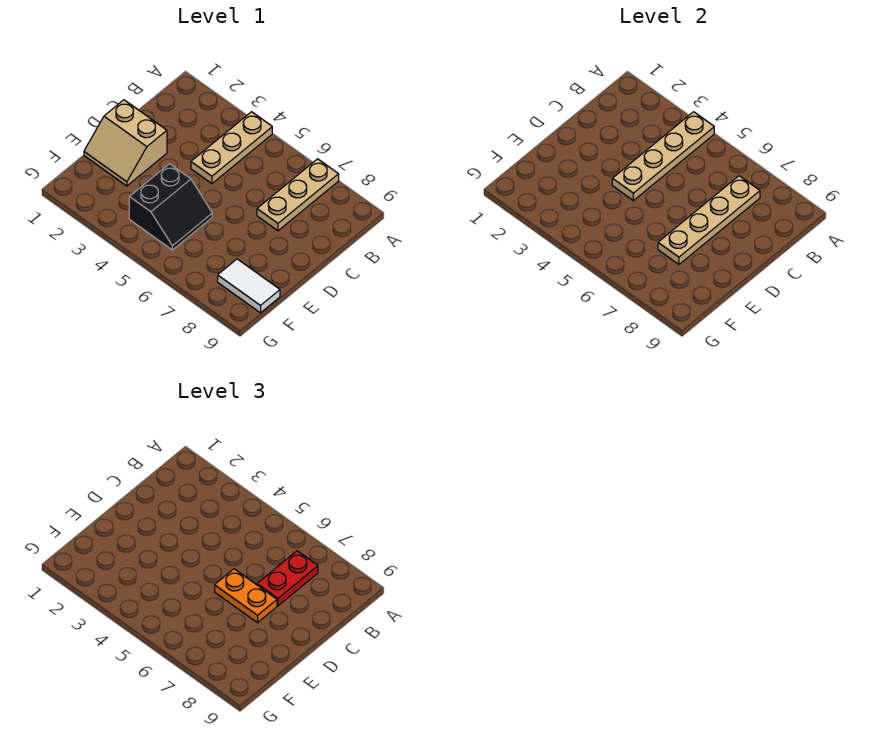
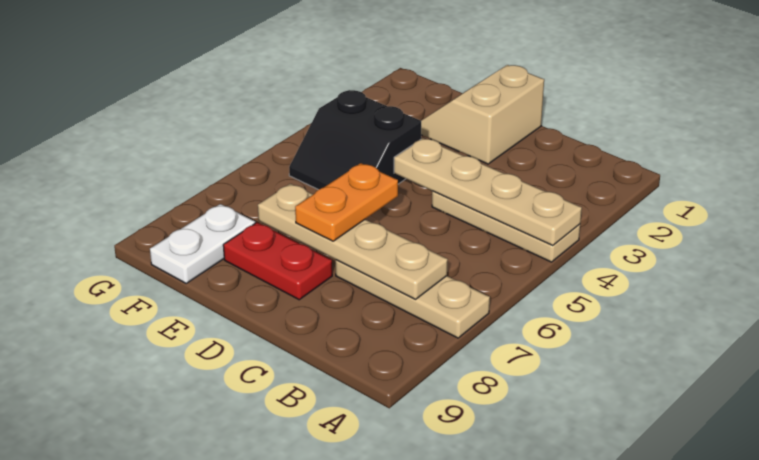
red plate B7:C7 level 3 -> red plate D8:E8 level 1
white tile F8:F9 level 1 -> white plate F8:F9 level 1

